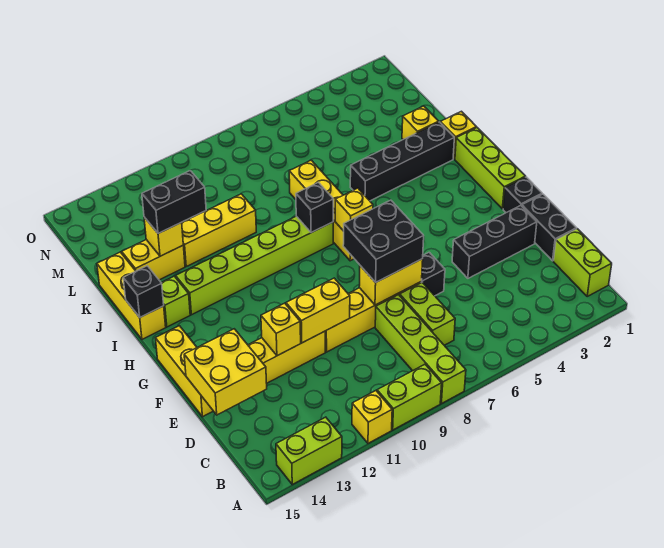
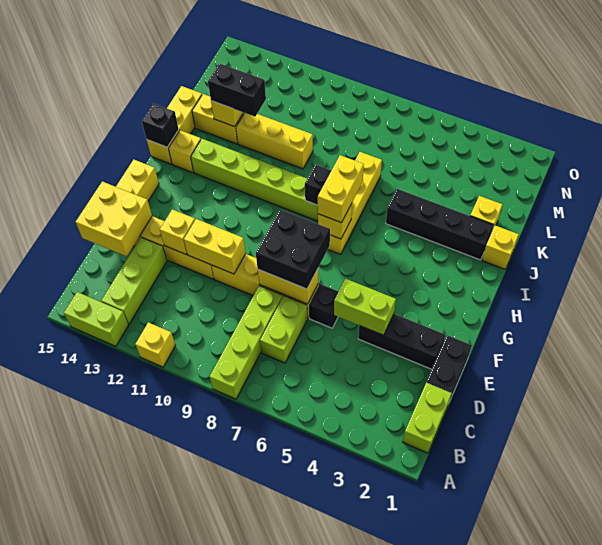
lime brick A9:A10 level 1 -> lime brick E4:E5 level 2
black brick F1 level 1 -> none
lime brick G1:I1 level 1 -> lime brick B13:D13 level 1
none -> yellow brick H7:I7 level 3
lime brick I14 level 1 -> yellow brick I14 level 1

